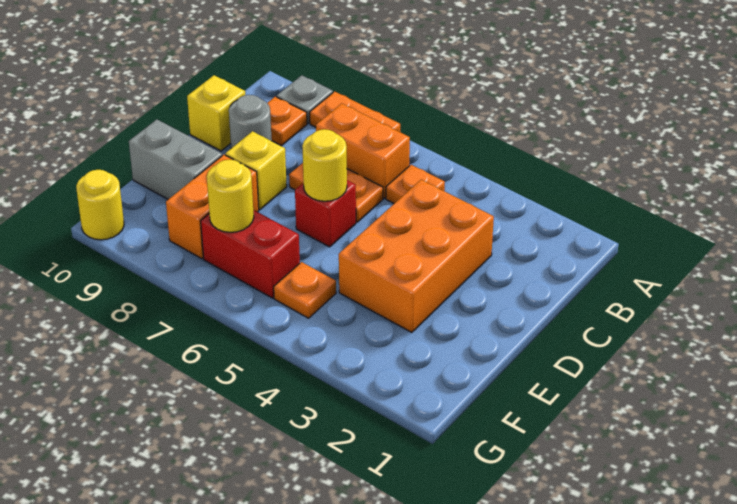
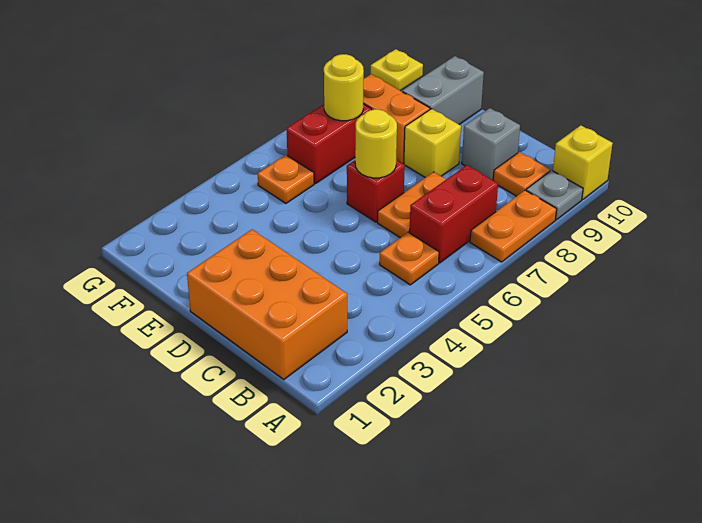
orange brick B6:B7 level 1 -> red brick B6:B7 level 1
orange brick C3:E4 level 1 -> orange brick B1:D2 level 1
grey round brick C9 level 1 -> grey brick C9 level 1
yellow brick C10 level 1 -> yellow brick A10 level 1
yellow round brick G10 level 1 -> yellow plate G10 level 1

